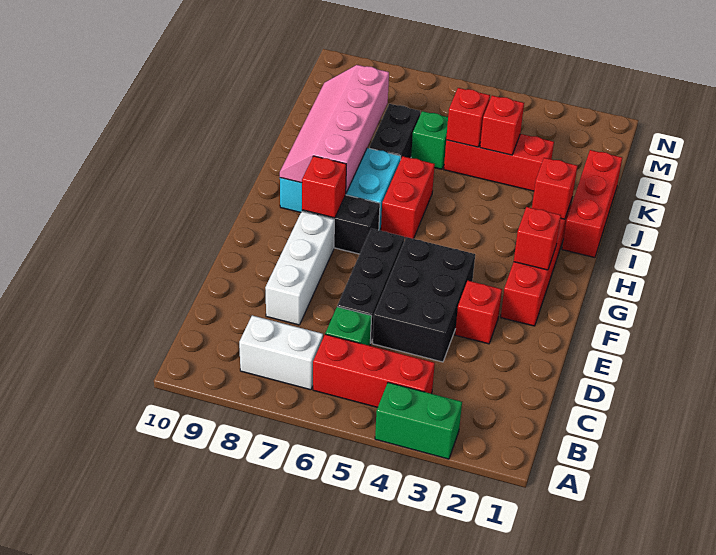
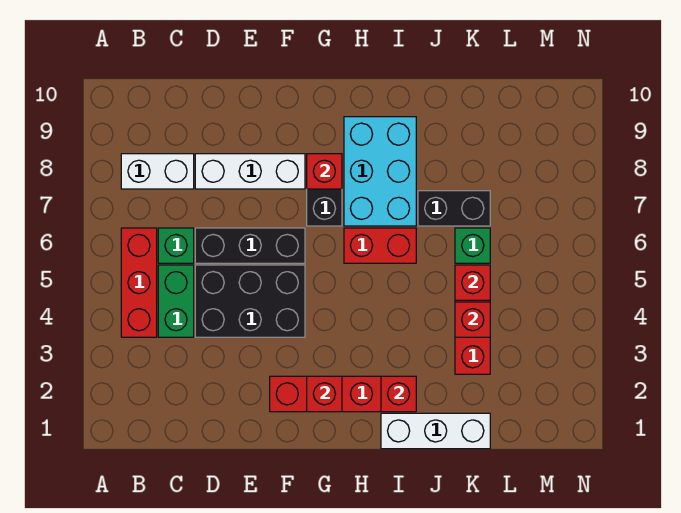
green brick A3:A4 level 1 -> green brick C4:C5 level 1
white brick B7:B8 level 1 -> white brick B8:C8 level 1
red brick E3 level 1 -> none
pink slope H8:K9 level 2 top 8 -> none
red brick I1:K1 level 1 -> white brick I1:K1 level 1

